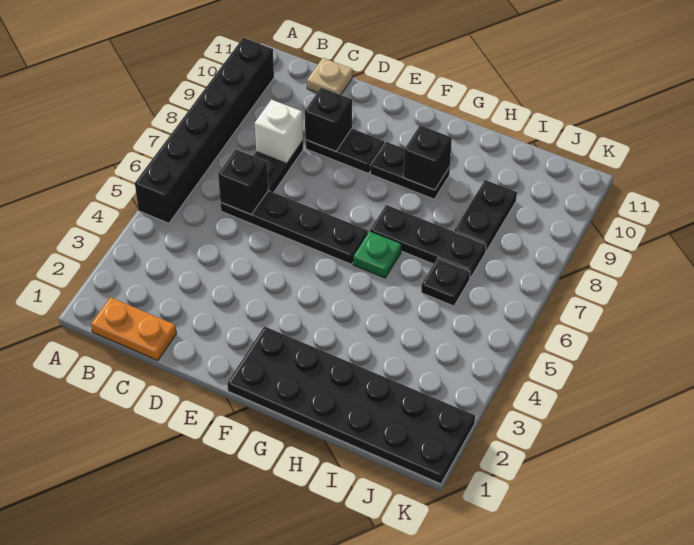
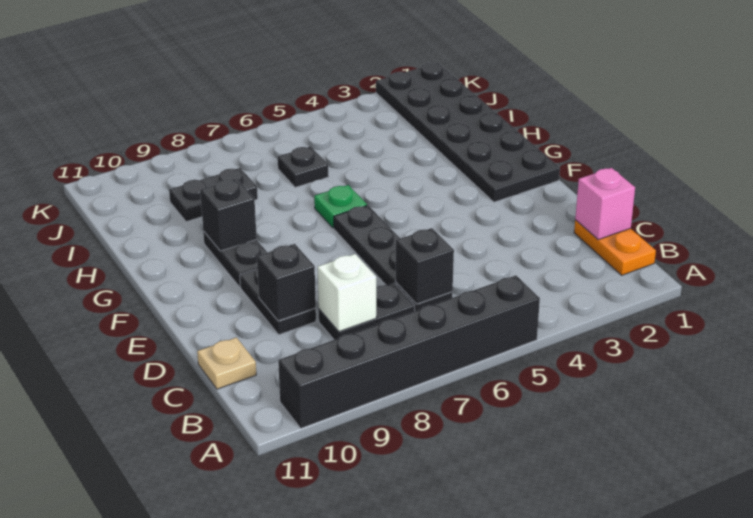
none -> pink brick C1 level 2
black plate G7:I7 level 1 -> none

